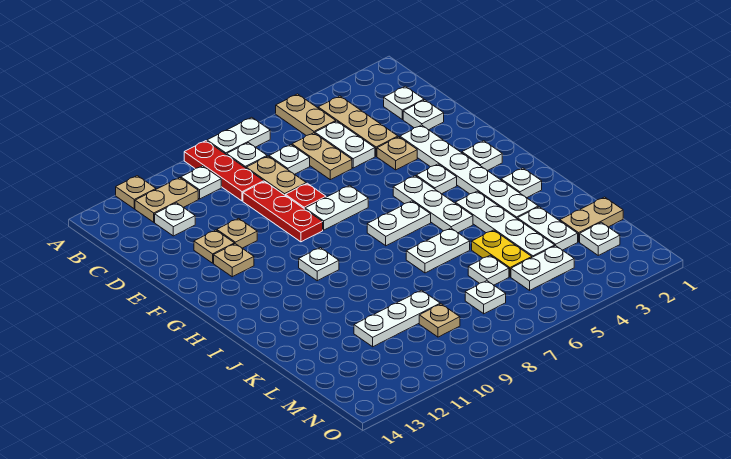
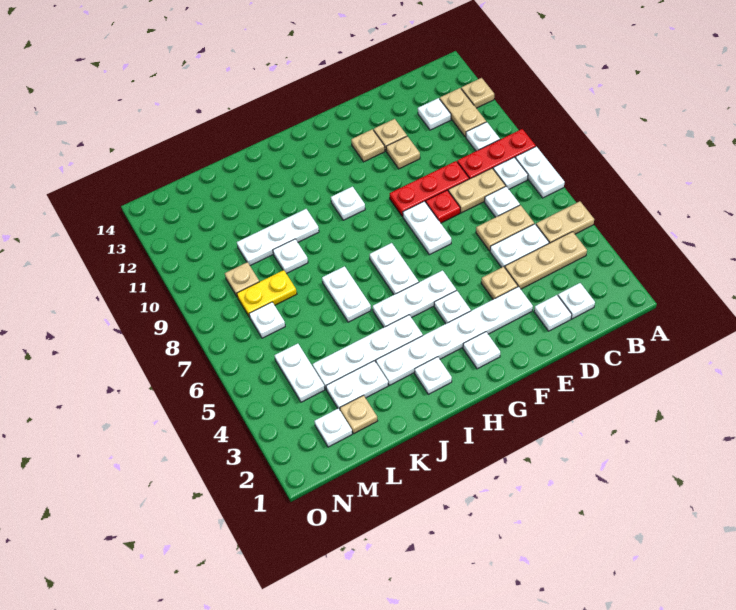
yellow plate K5:L5 level 1 -> yellow plate L8:M8 level 1
tan plate L1:L2 level 1 -> tan plate L2 level 1
white plate L6 level 1 -> white plate K9 level 1
white plate L9:L11 level 1 -> white plate J10:L10 level 1

